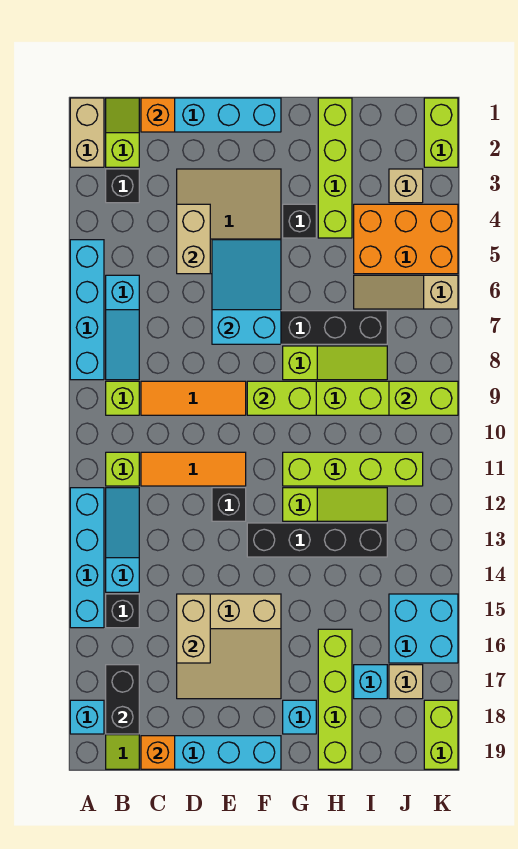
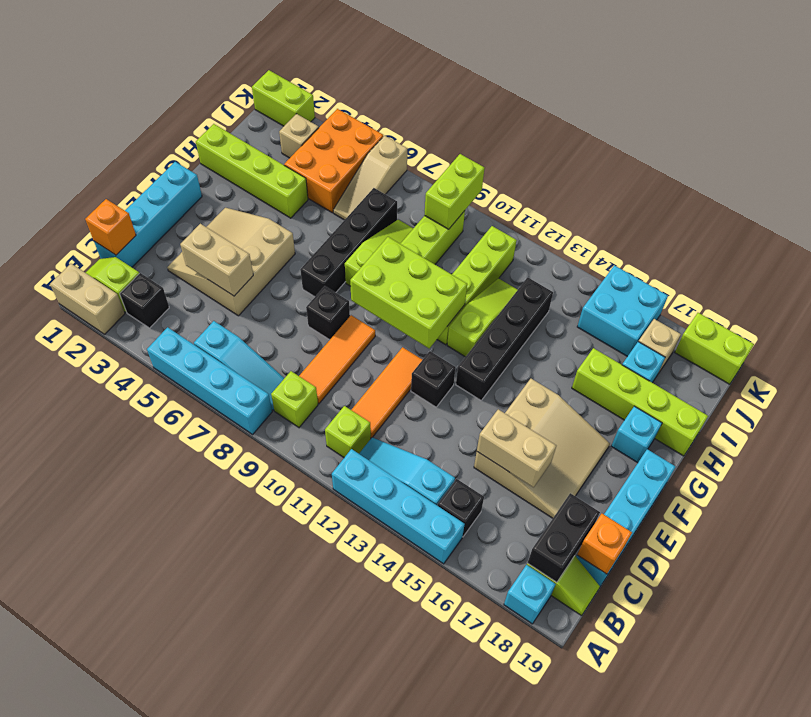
black brick B17:B18 level 2 -> black brick B18:C18 level 2
cyan slope E5:F7 level 2 top 7 -> none
lime brick F9:G9 level 2 -> lime brick F9:G11 level 2
black brick G4 level 1 -> black brick E8 level 1

